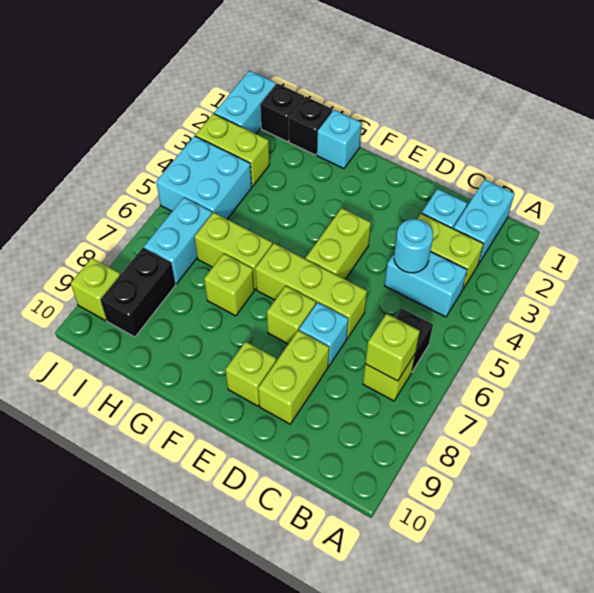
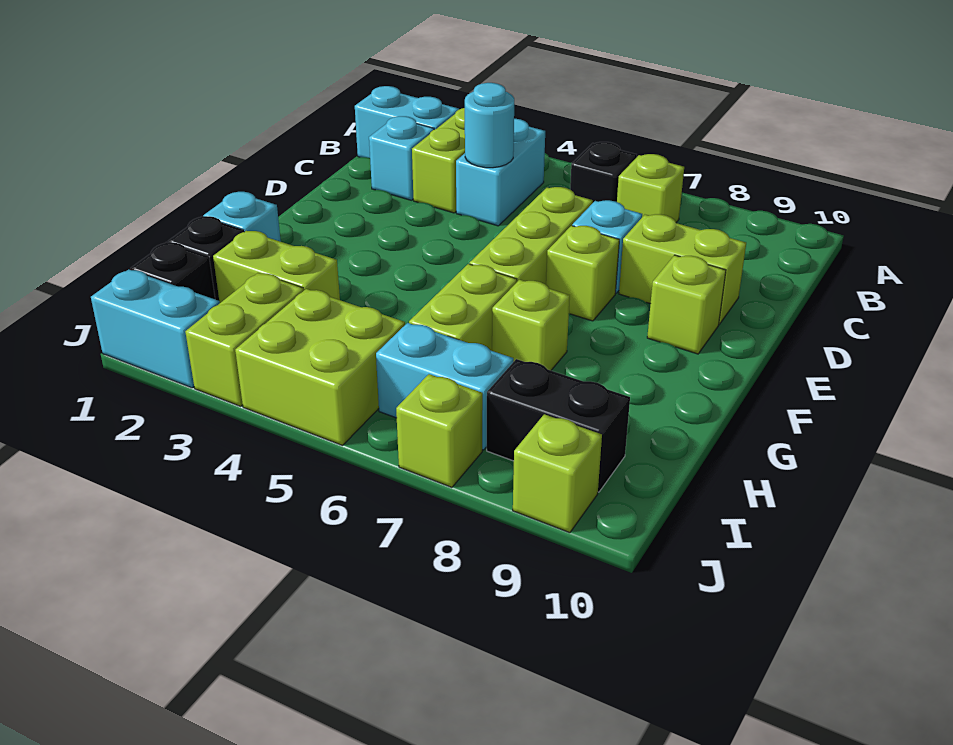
lime brick B7 level 2 -> lime brick J7 level 1
lime brick E4:E5 level 1 -> lime brick H2:H3 level 1
cyan brick I4:J5 level 1 -> lime brick I4:J5 level 1

